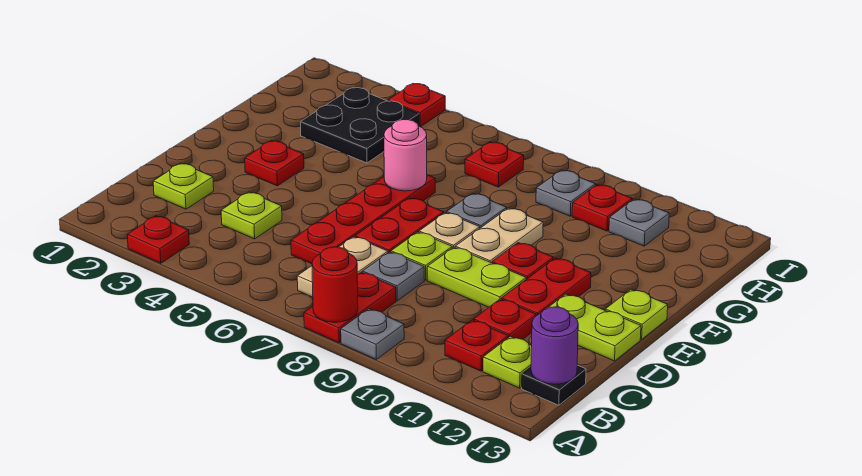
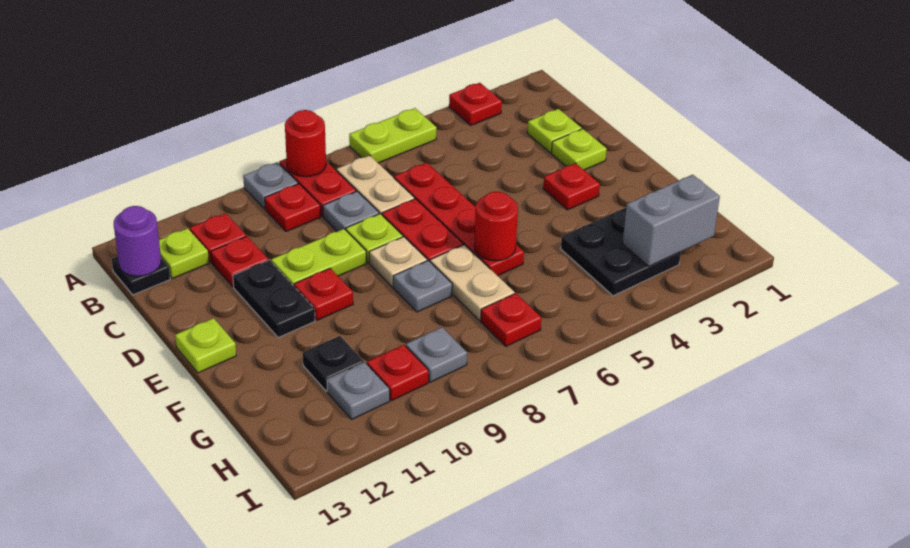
lime plate C4 level 1 -> lime plate D2 level 1
red plate D11:E11 level 1 -> black plate D11:E11 level 1
lime plate D12:D13 level 1 -> lime plate A5:A6 level 1
tan plate E9:F9 level 1 -> tan plate F7:G7 level 1
pink round brick F6 level 2 -> red round brick F6 level 2
none -> black plate G11 level 1
none -> grey brick H2:H3 level 2
red plate I4 level 1 -> red plate B9 level 1

